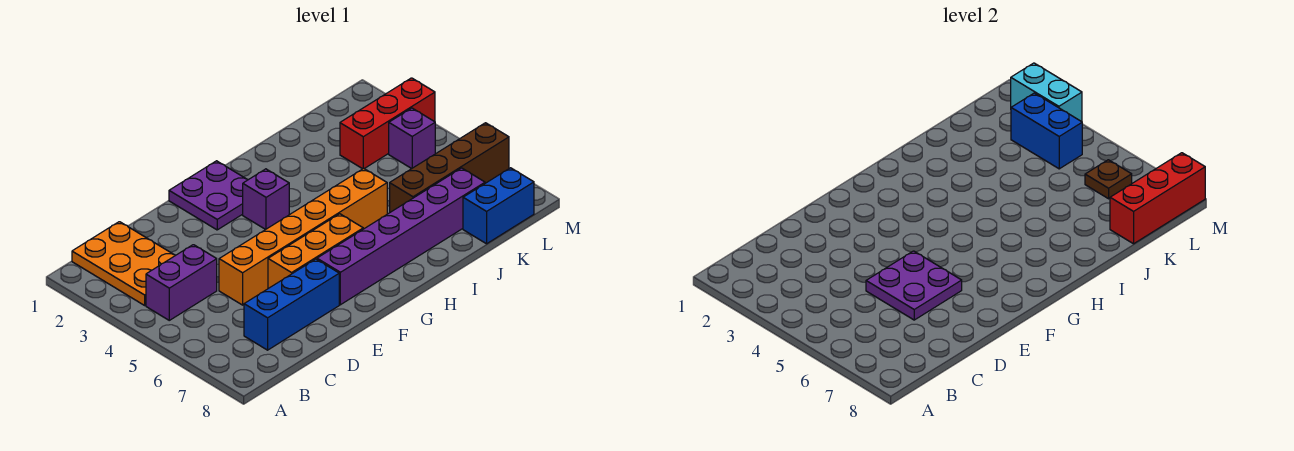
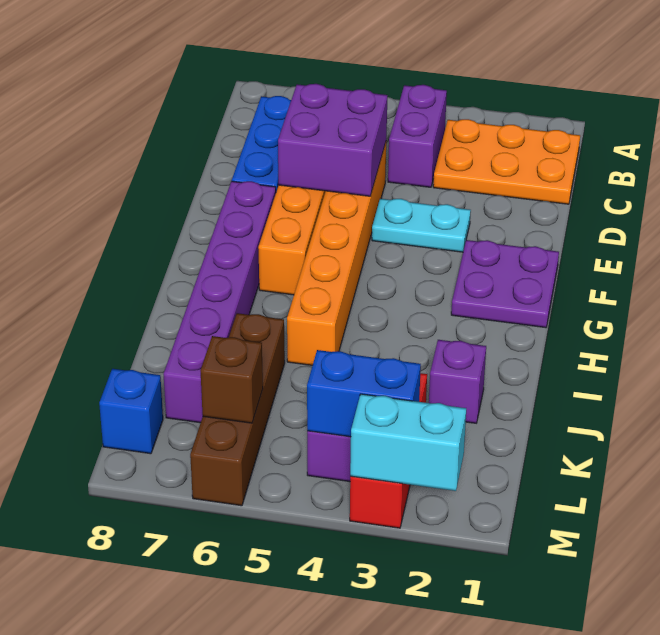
purple plate D5:E6 level 2 -> purple brick D5:E6 level 2
none -> cyan plate E3:E4 level 1
purple brick G3 level 1 -> purple brick J2 level 1
blue brick K8:L8 level 1 -> blue brick L8 level 1
red brick K8:M8 level 2 -> none
brown plate L6 level 2 -> brown brick L6 level 2

